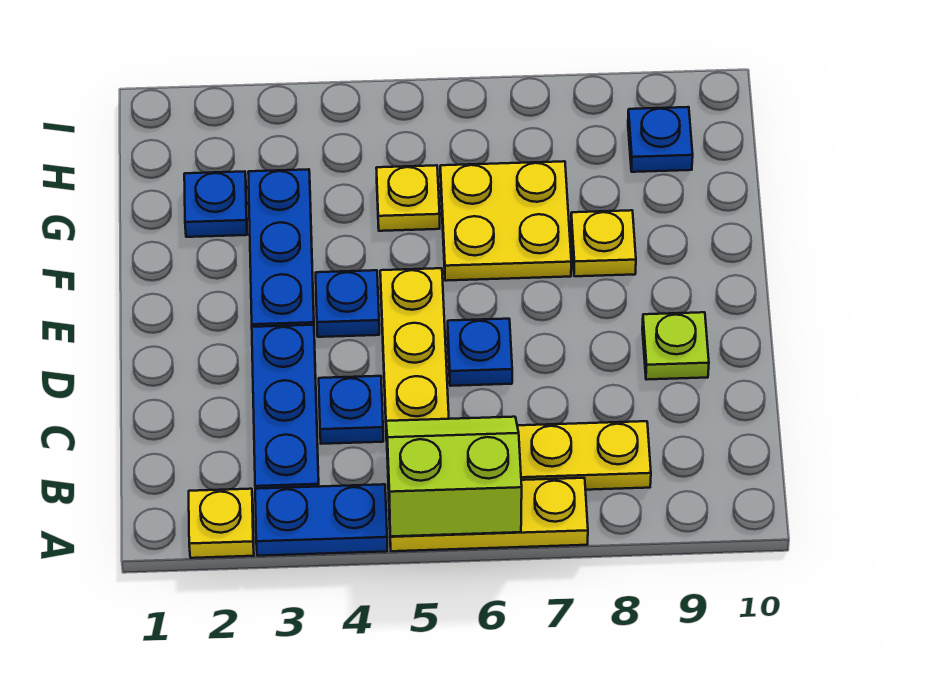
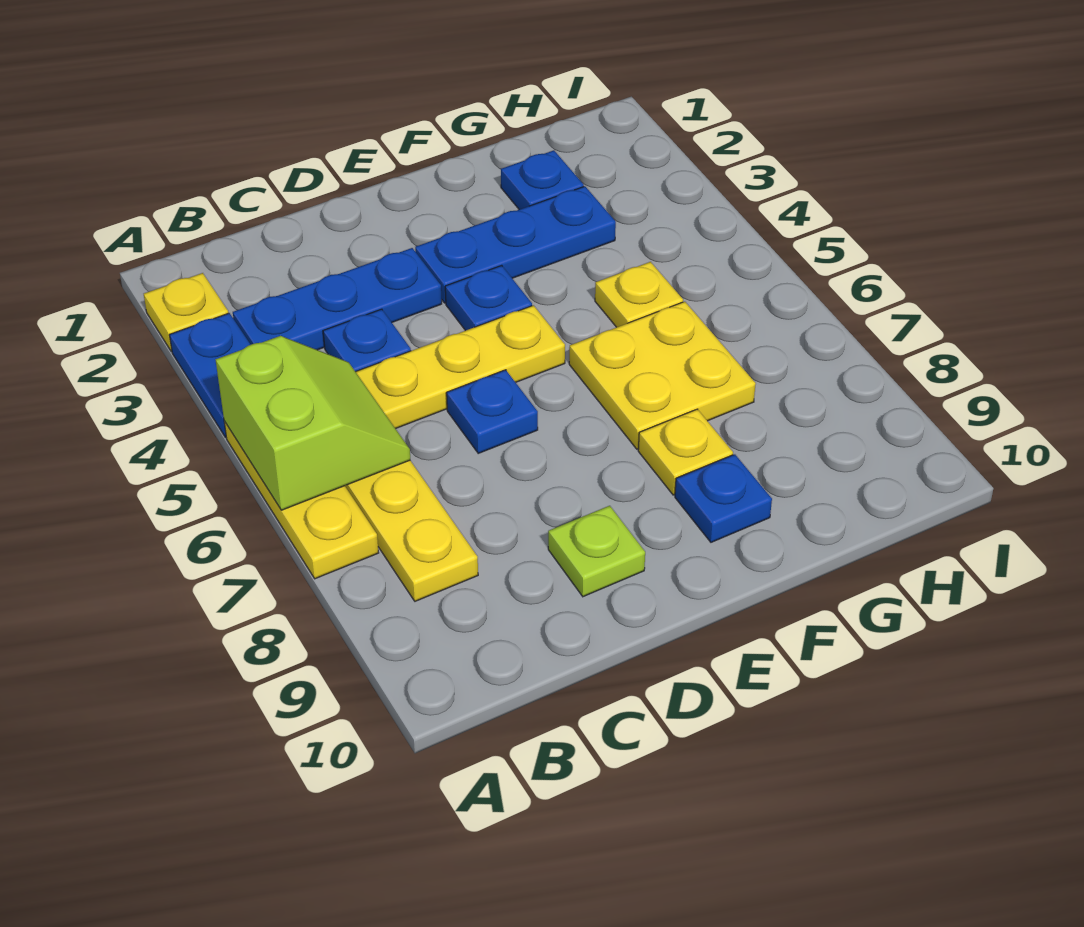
blue plate H9 level 1 -> blue plate F9 level 1

